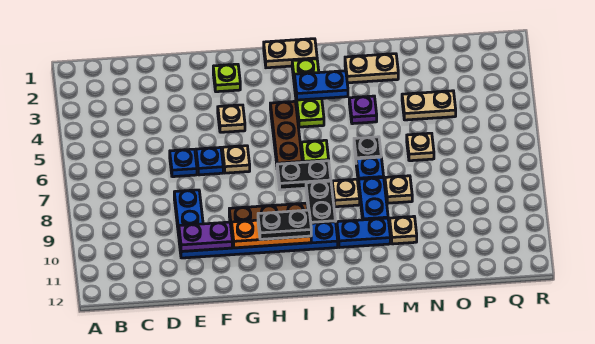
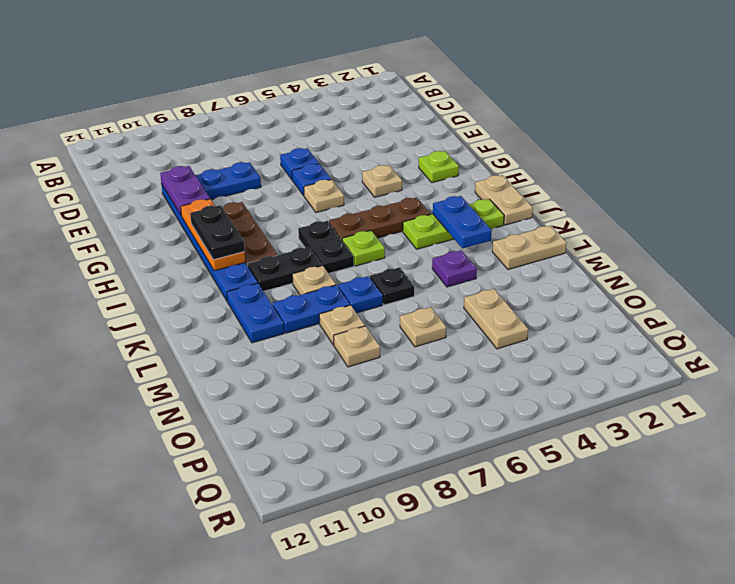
tan plate L2:M2 level 1 -> tan plate L1:L2 level 1
tan plate M10 level 1 -> tan plate N8 level 1

